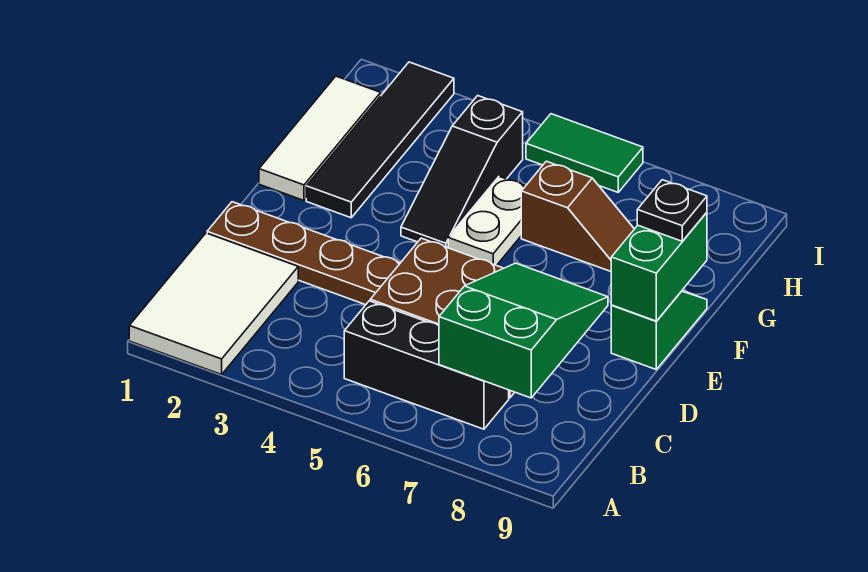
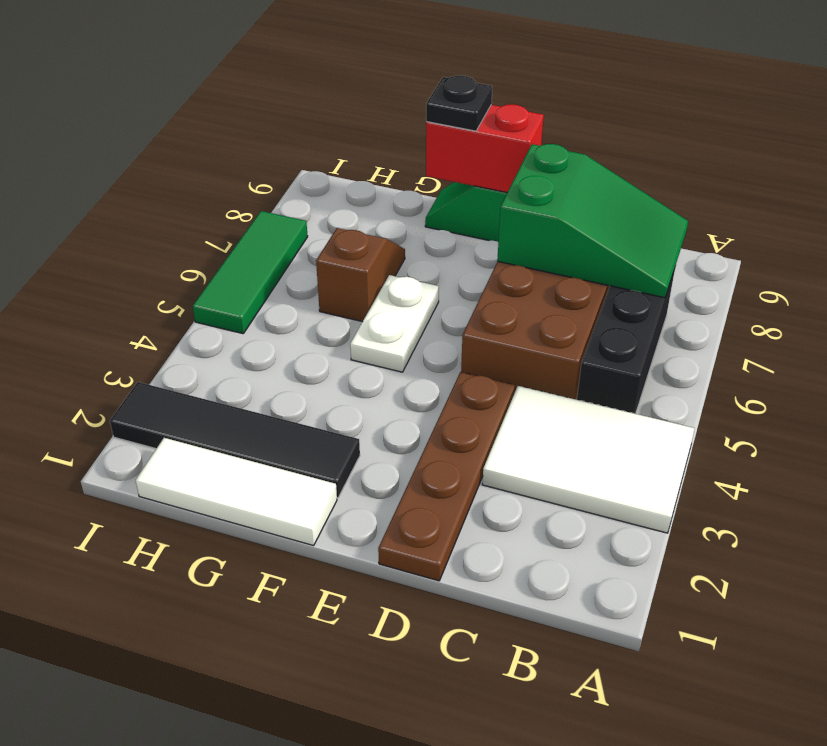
white tile A1:C2 level 1 -> white tile A3:C4 level 1
green slope B7:D8 level 2 top B -> green slope B7:D8 level 2 top D
green brick E9:F9 level 2 -> red brick E9:F9 level 2
black slope F4:H4 level 1 top H -> none
white plate F5:G5 level 1 -> white plate F5:F6 level 1
green tile I5:I6 level 1 -> green tile I5:I7 level 1

